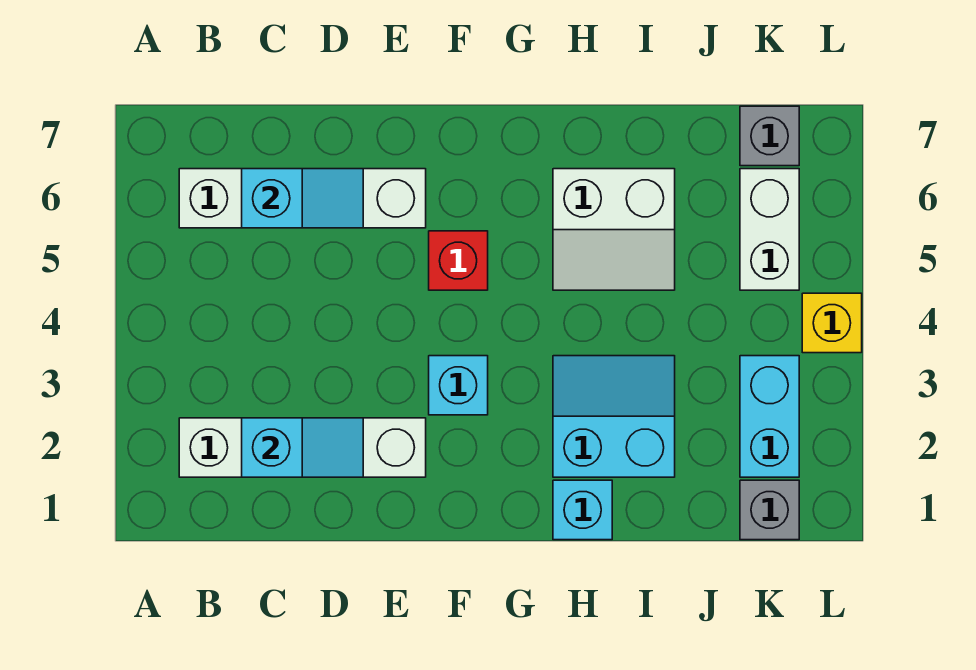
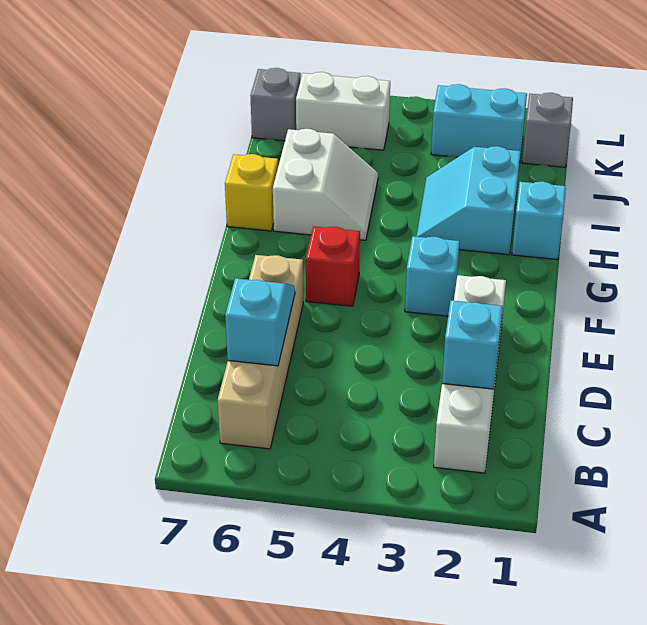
white brick B6:E6 level 1 -> tan brick B6:E6 level 1
yellow brick L4 level 1 -> yellow brick H7 level 1

